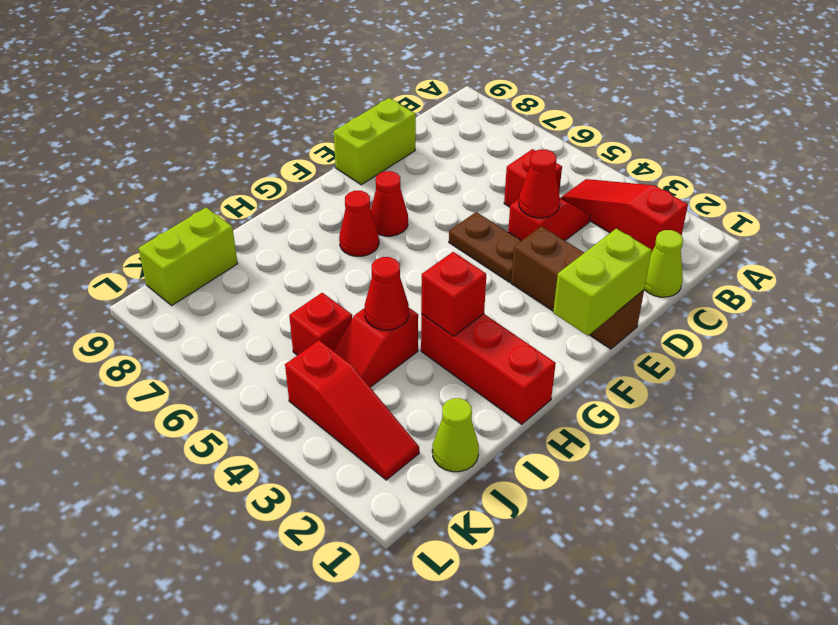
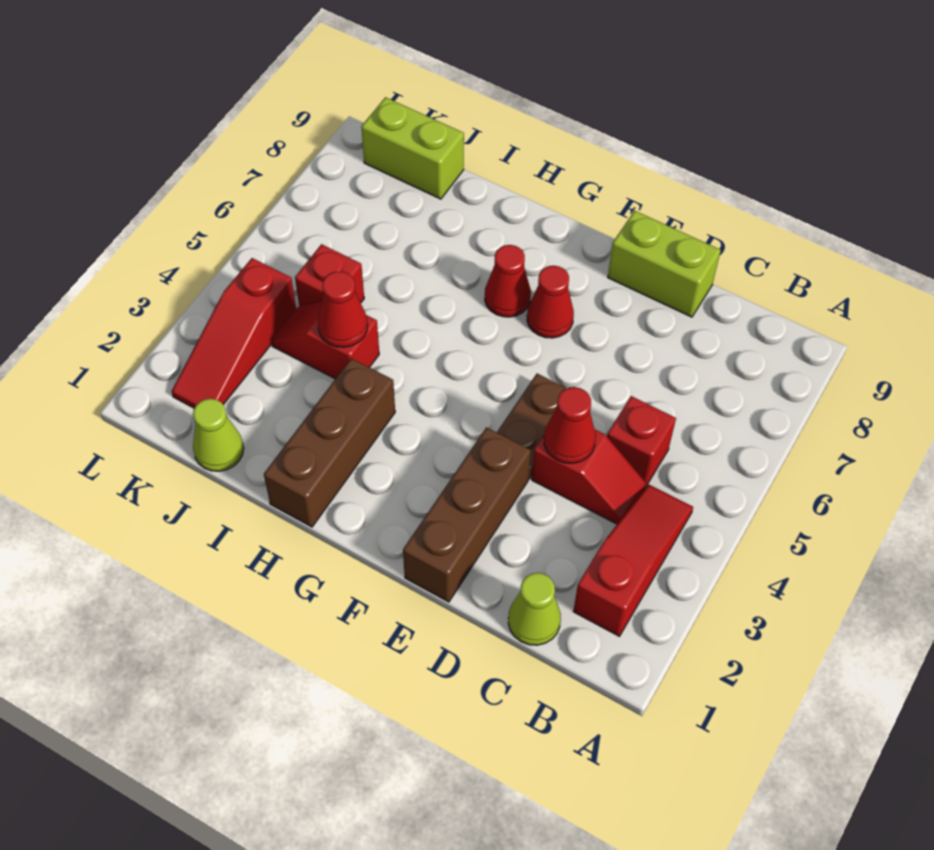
lime brick E1:F1 level 2 -> none
red brick H1:H3 level 1 -> brown brick H1:H3 level 1
red brick H3 level 2 -> none

